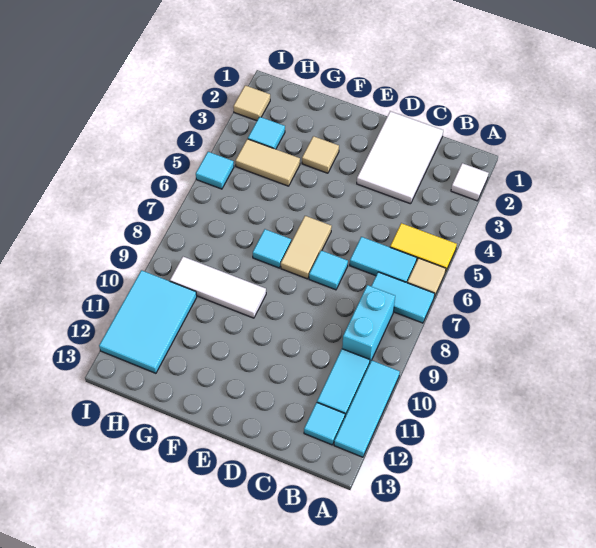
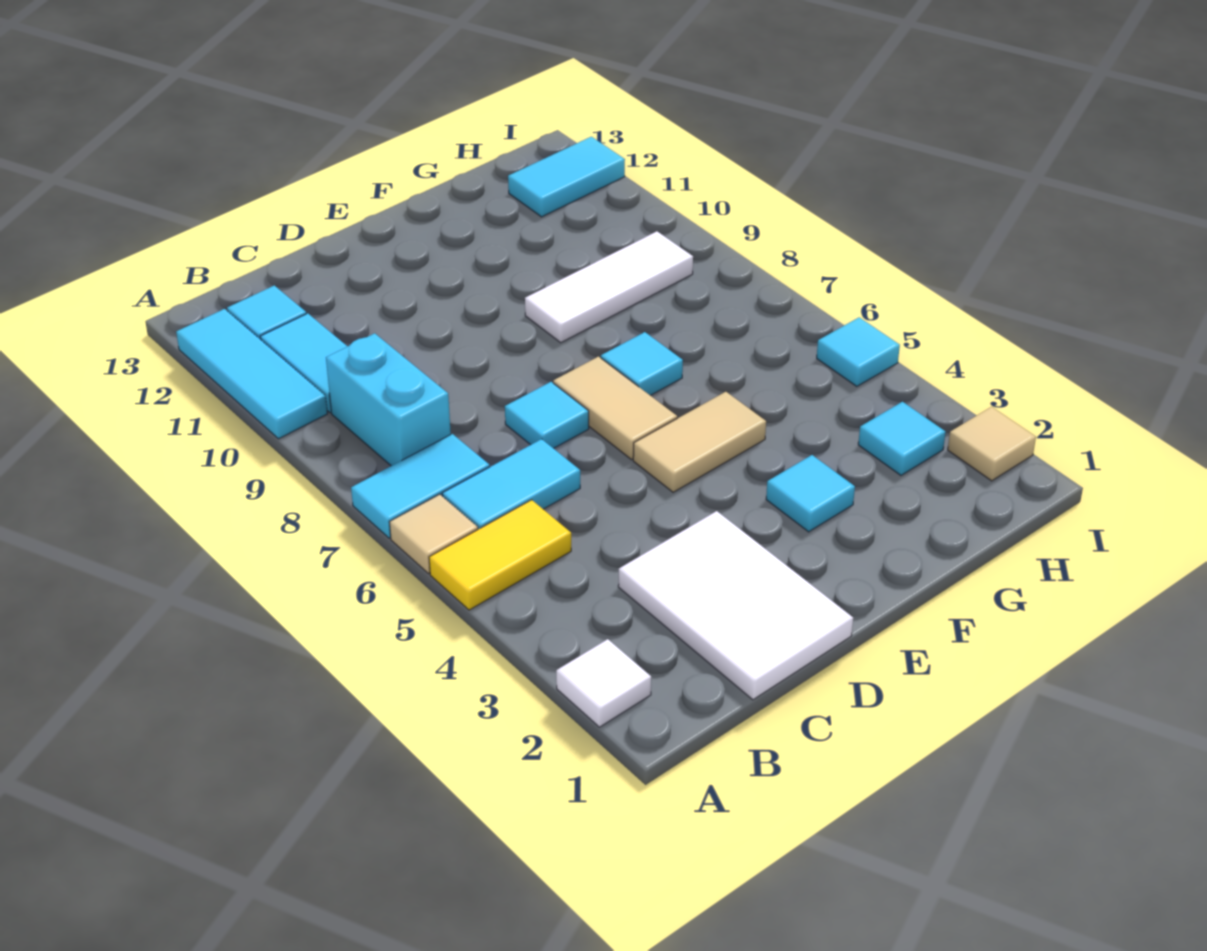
tan tile F3 level 1 -> cyan tile F3 level 1
tan tile G4:H4 level 1 -> tan tile E5:F5 level 1
cyan tile H10:I12 level 1 -> cyan tile H12:I12 level 1

